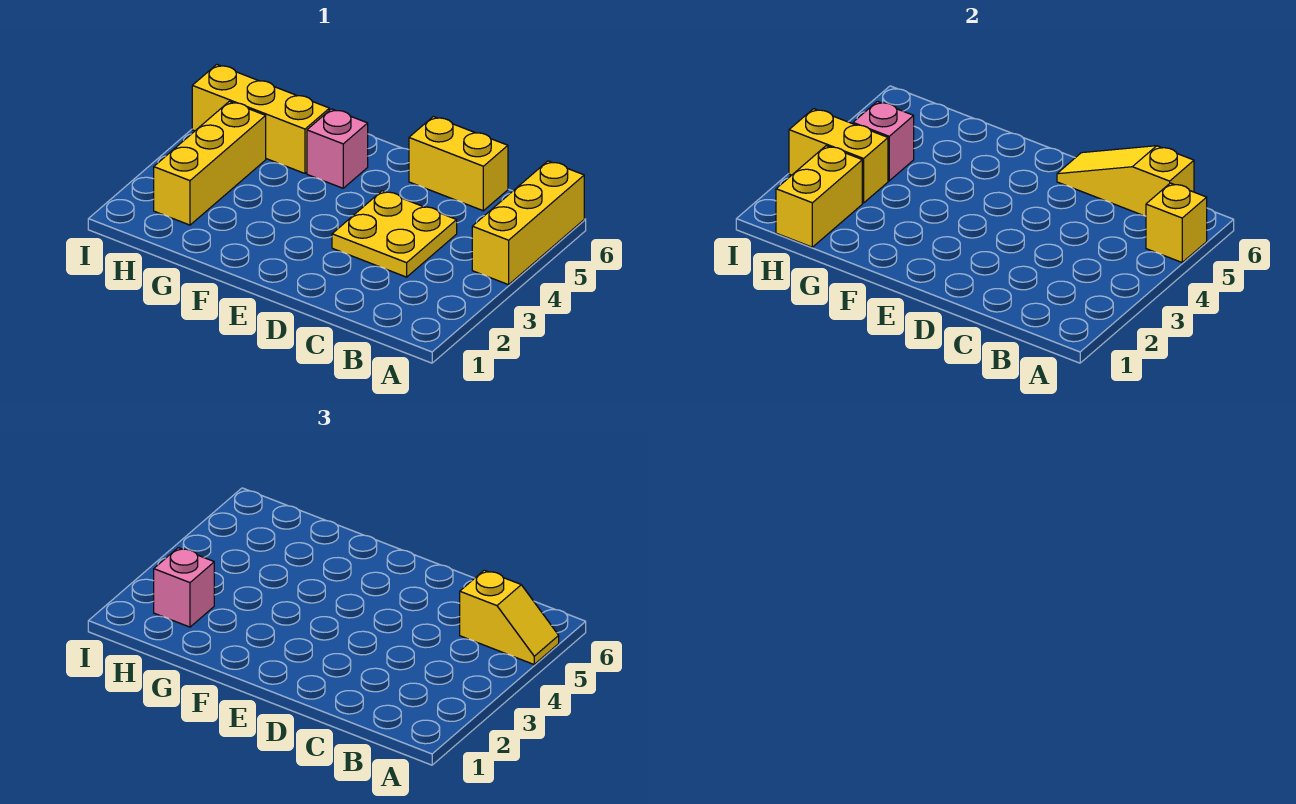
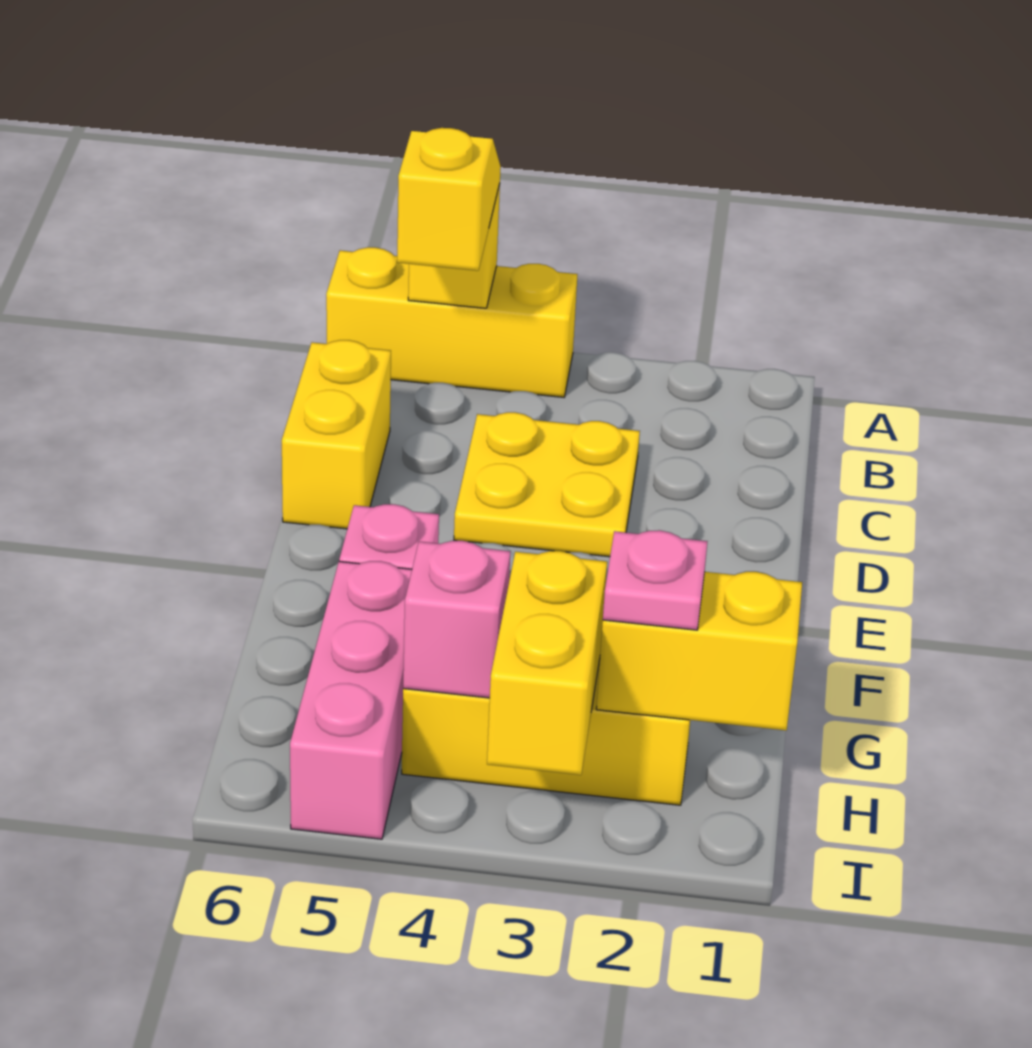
yellow slope B6:D6 level 2 top B -> none
yellow brick G5:I5 level 1 -> pink brick G5:I5 level 1
pink brick H2 level 3 -> pink plate H2 level 3

